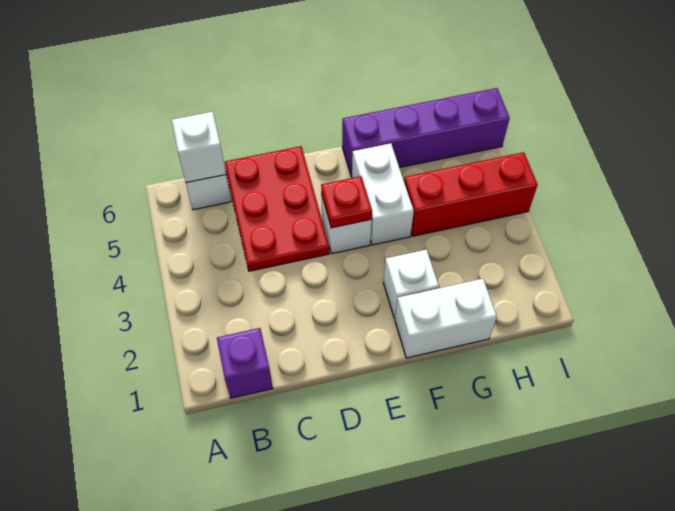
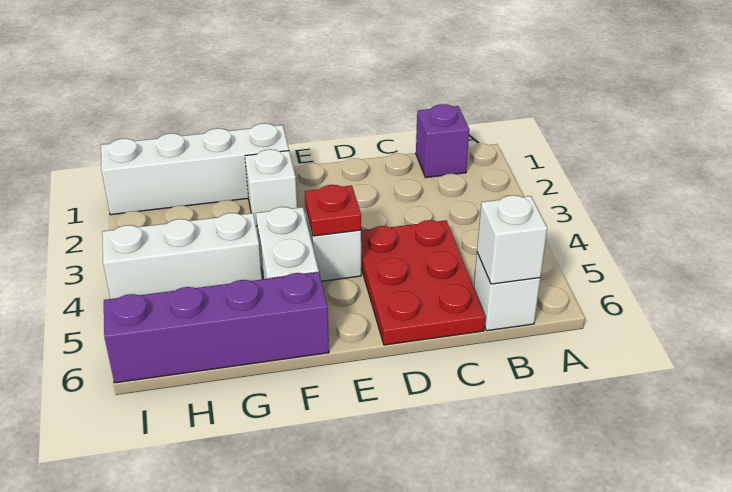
white brick F1:G1 level 1 -> white brick F1:I1 level 1
red brick G4:I4 level 1 -> white brick G4:I4 level 1

